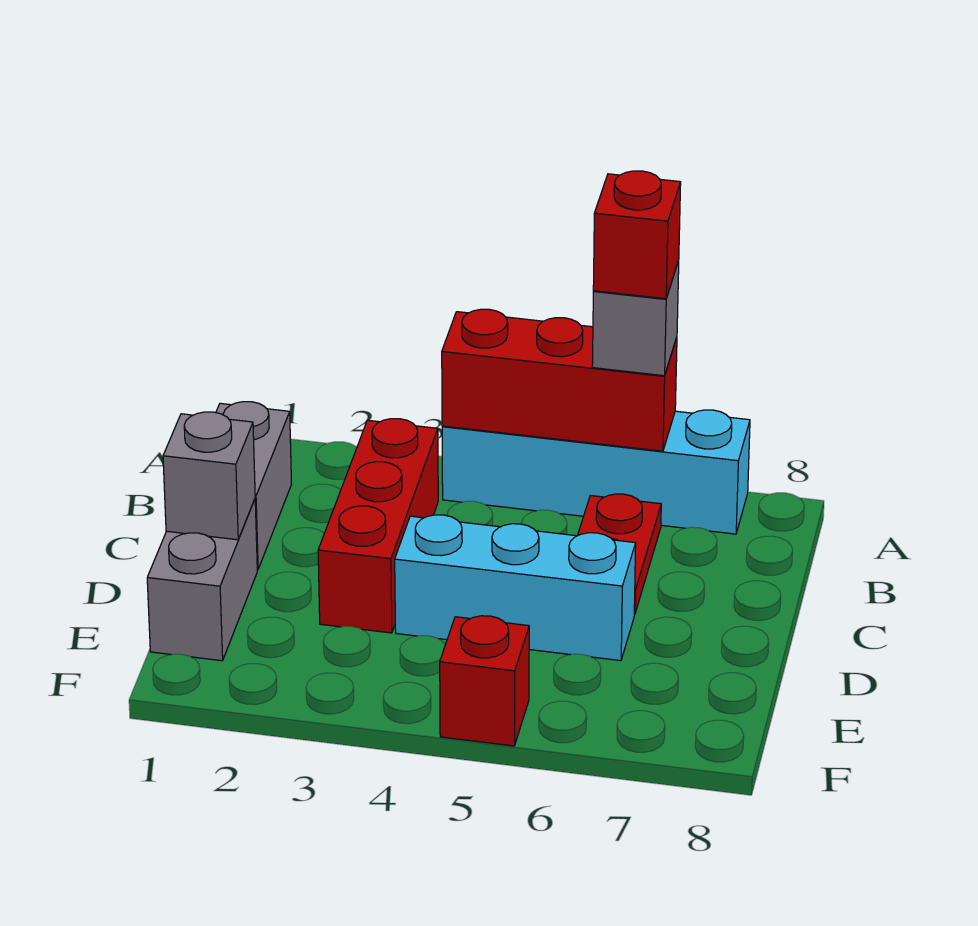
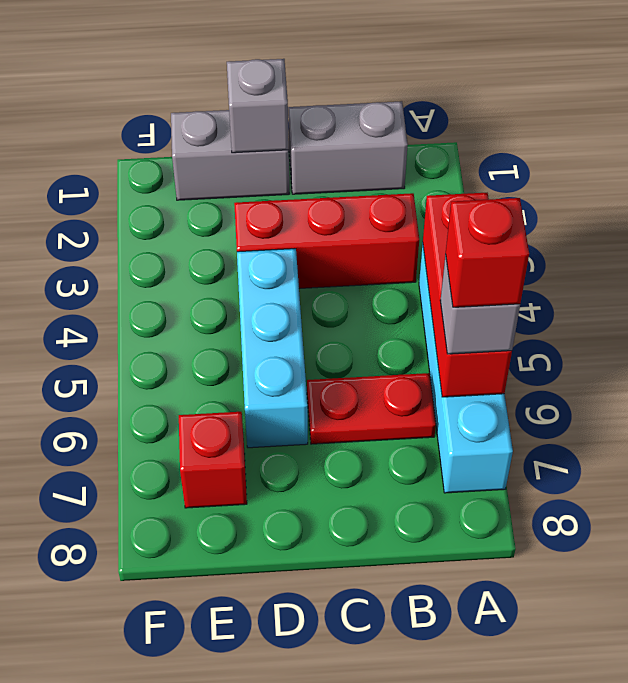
red brick F5 level 1 -> red brick E7 level 1

